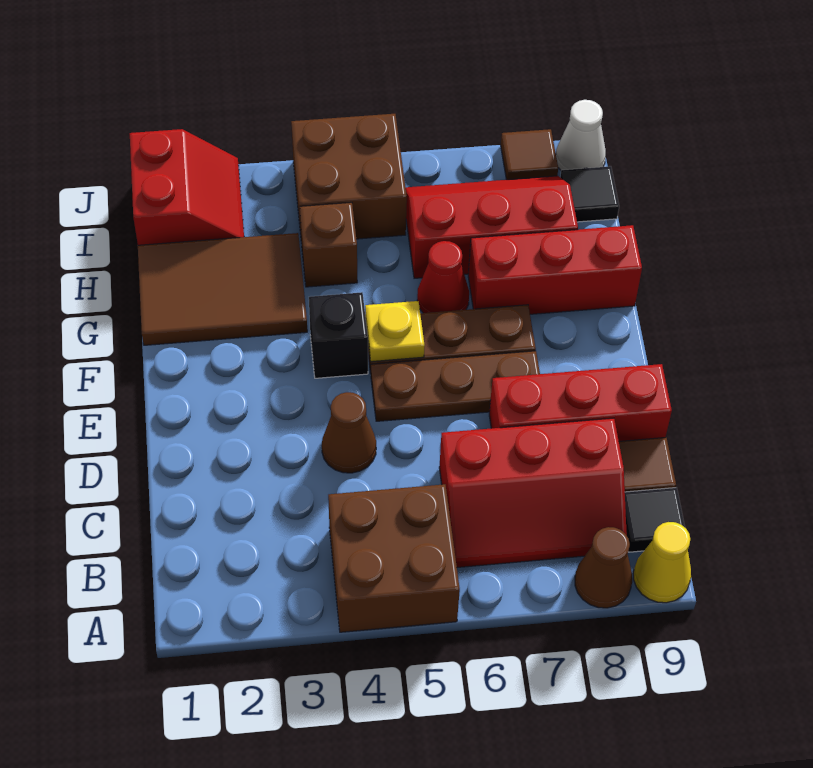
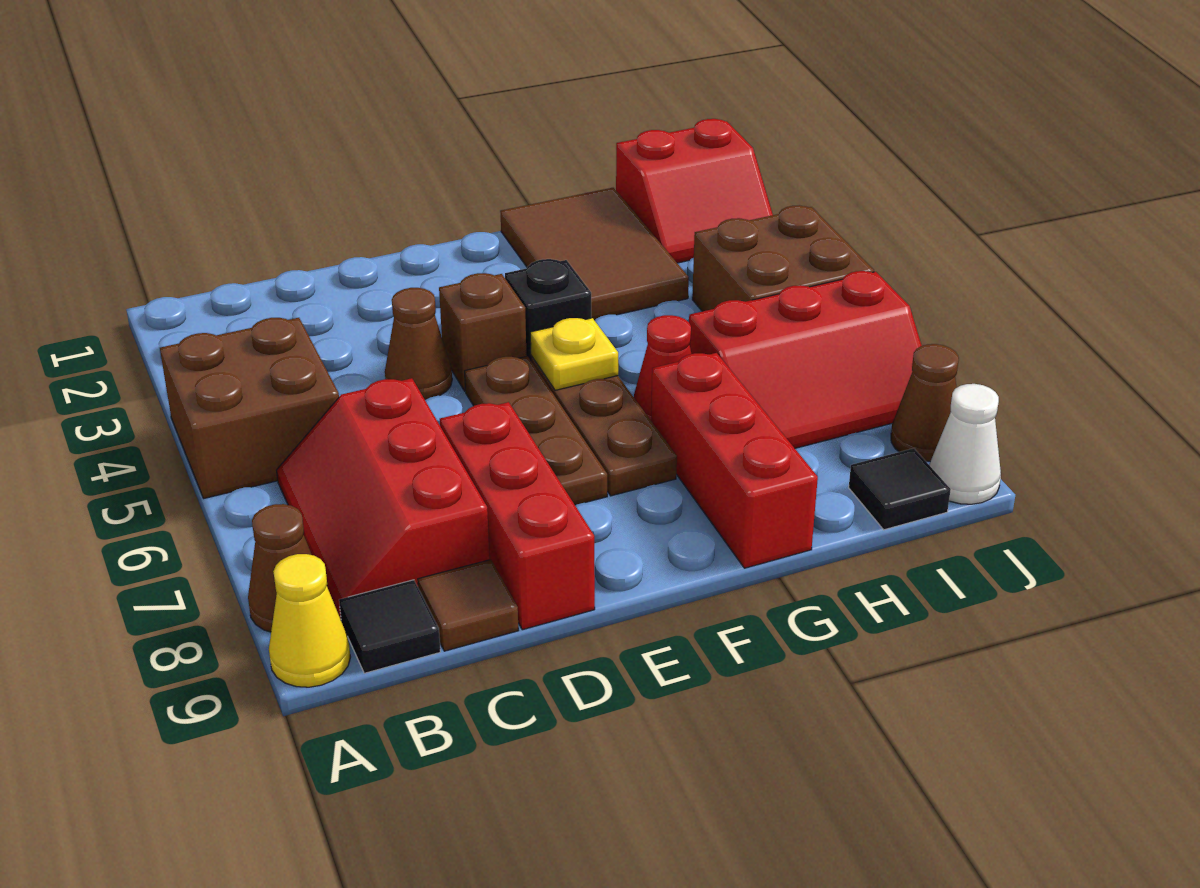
brown brick H4 level 1 -> brown brick E4 level 1
red slope H6:I8 level 1 top H -> red slope H6:J7 level 1 top 6
brown tile J8 level 1 -> brown cone J8 level 1

